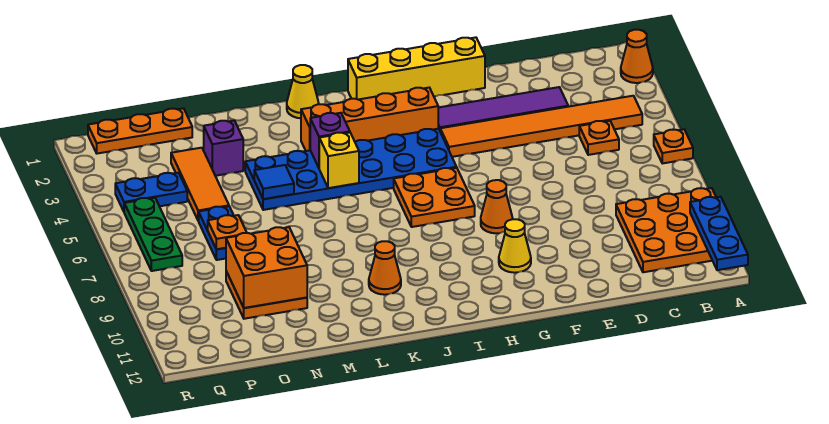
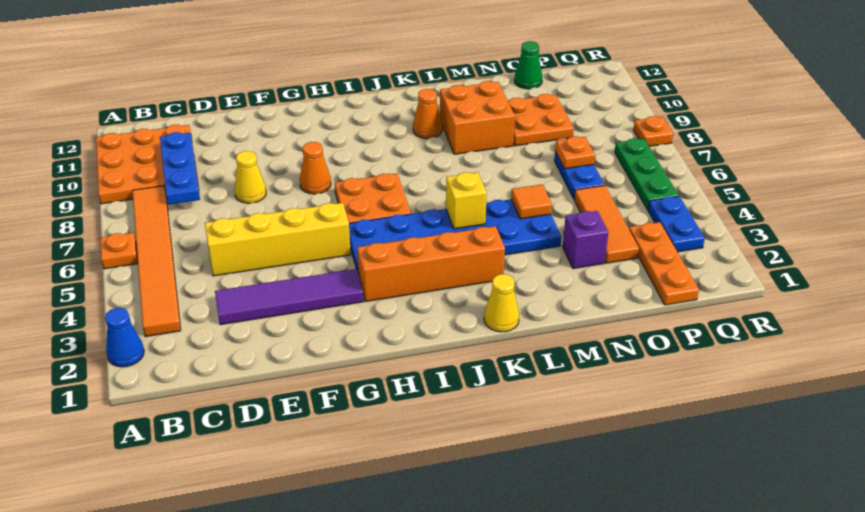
orange cone A2 level 1 -> blue cone A2 level 1
blue plate A10:A12 level 2 -> blue plate C8:C10 level 2
orange tile B4:G4 level 1 -> orange tile B3:B8 level 1
orange plate C5 level 1 -> orange plate R8 level 1
yellow brick F1:I1 level 1 -> yellow brick D5:G5 level 1
yellow cone G10 level 1 -> yellow cone E8 level 1
purple brick K4 level 2 -> none
blue tile M5 level 2 -> orange tile M5 level 2
orange brick N9:O10 level 2 -> orange brick L9:M10 level 1
orange plate O1:Q1 level 1 -> orange plate P1:P3 level 1
none -> green cone O12 level 1
blue plate P4:Q4 level 1 -> blue plate Q3:Q4 level 1

